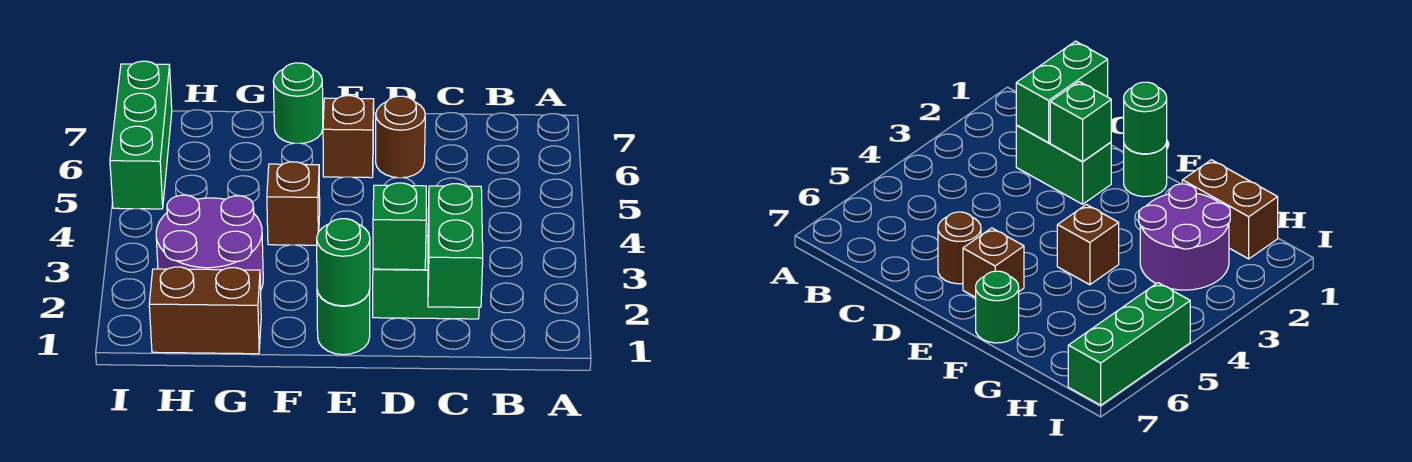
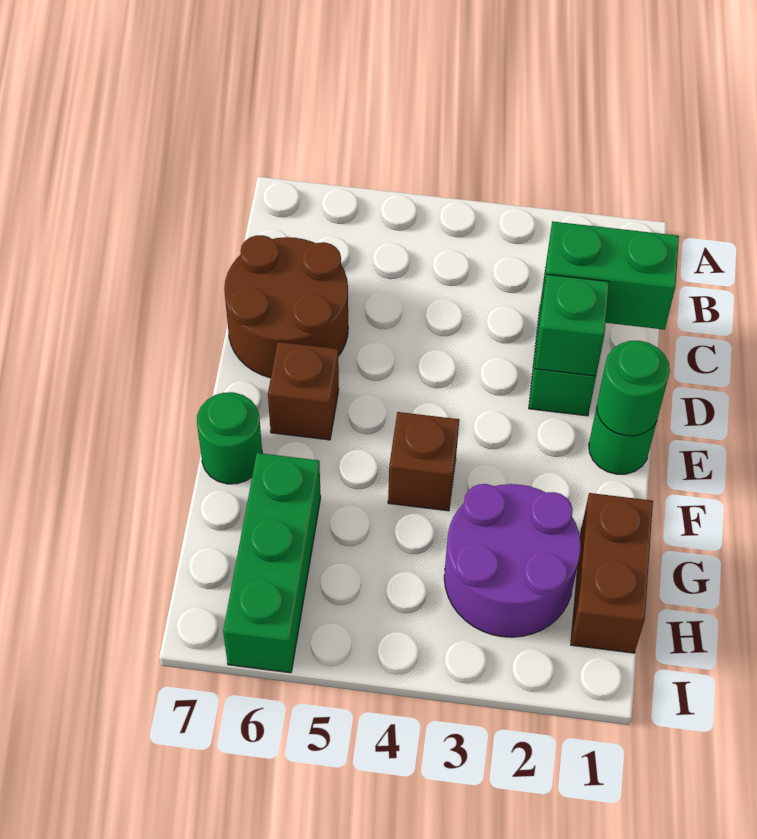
brown round brick D6 level 1 -> brown round brick C6:D7 level 1
green brick I5:I7 level 1 -> green brick G6:I6 level 1

